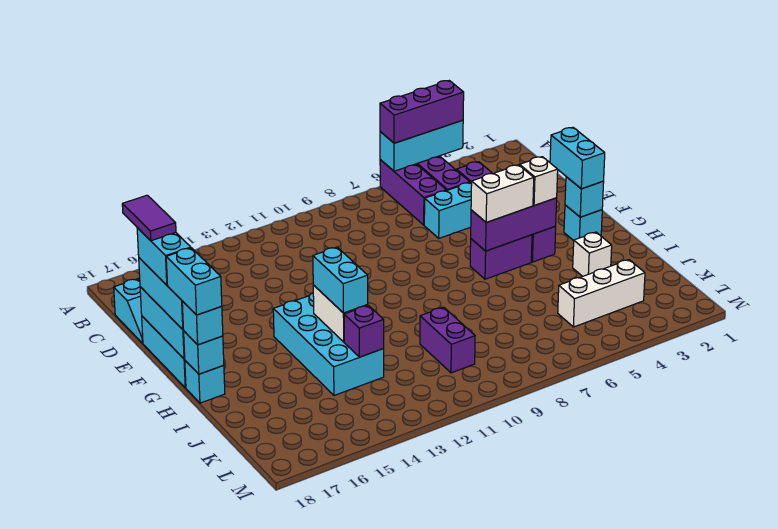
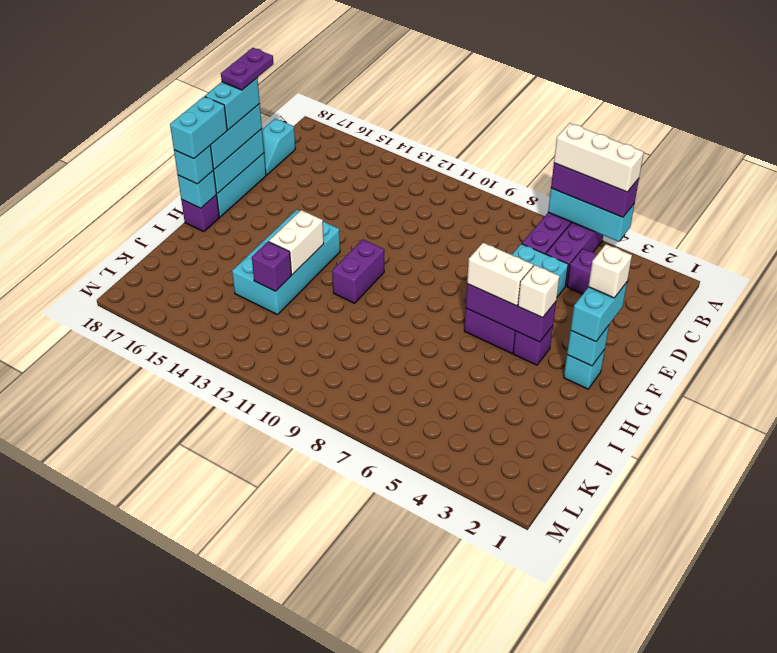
purple tile D18:E18 level 5 -> purple plate D18:E18 level 5
cyan brick H13:I13 level 3 -> none
cyan brick H18 level 1 -> purple brick H18 level 1
white brick I3 level 1 -> white brick F2 level 4
purple brick J10:K10 level 1 -> purple brick G11:H11 level 1
white brick K3:K5 level 1 -> white brick A4:A6 level 4

